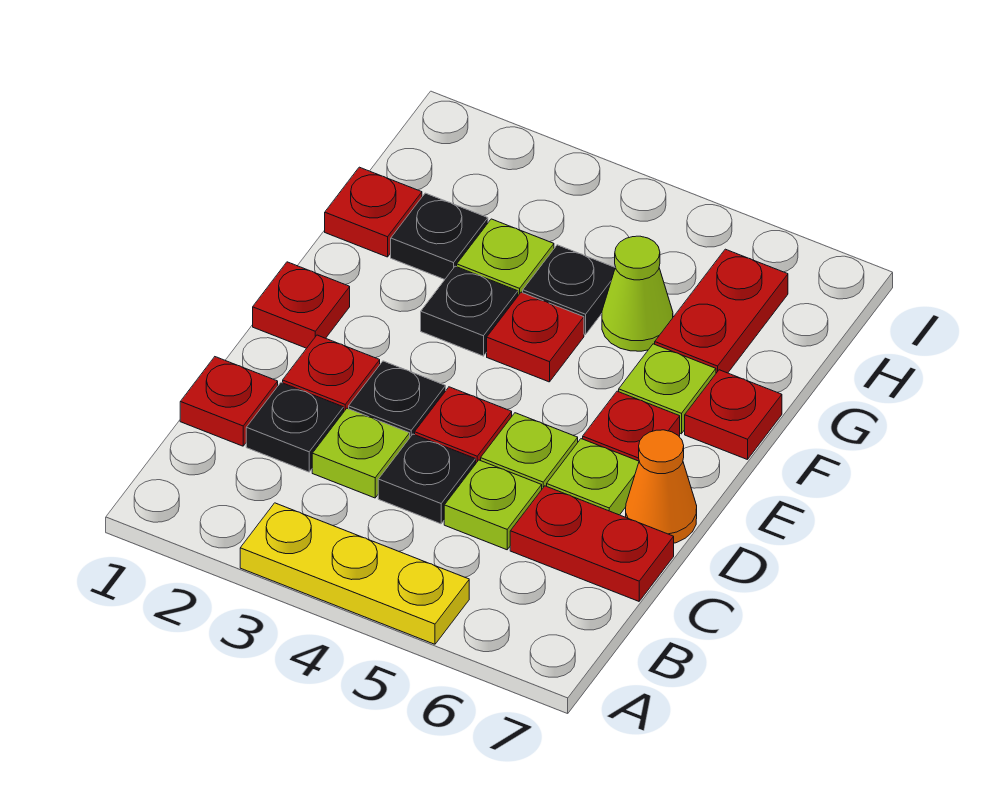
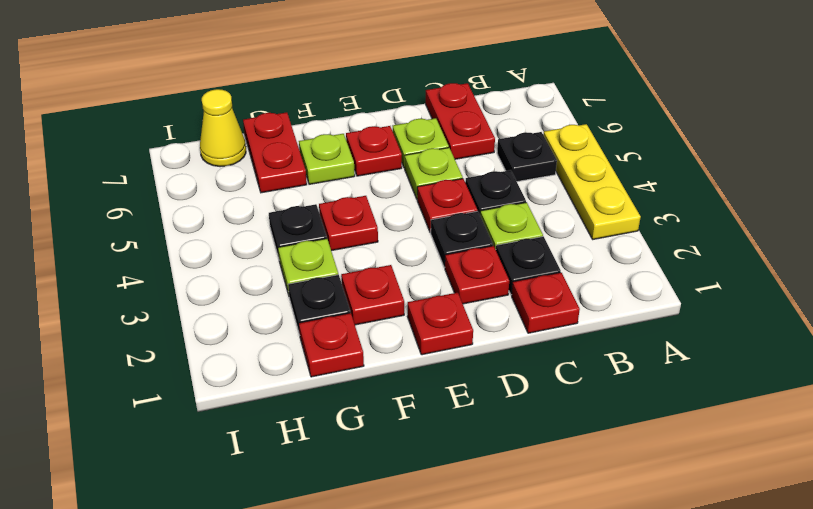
lime plate C5 level 1 -> none
orange cone D7 level 1 -> none
black plate F3 level 1 -> black plate B5 level 1
red plate F7 level 1 -> red plate F2 level 1
lime cone G5 level 1 -> none
red plate G6:H6 level 1 -> red plate G6:G7 level 1
none -> yellow cone H7 level 1

